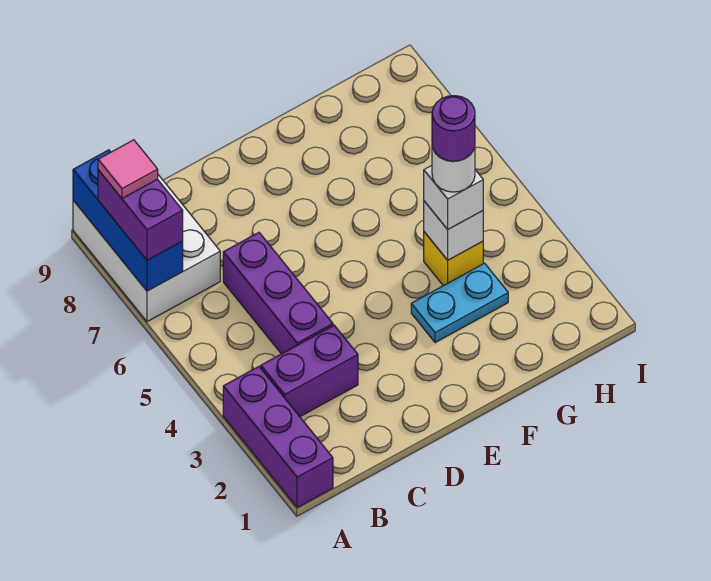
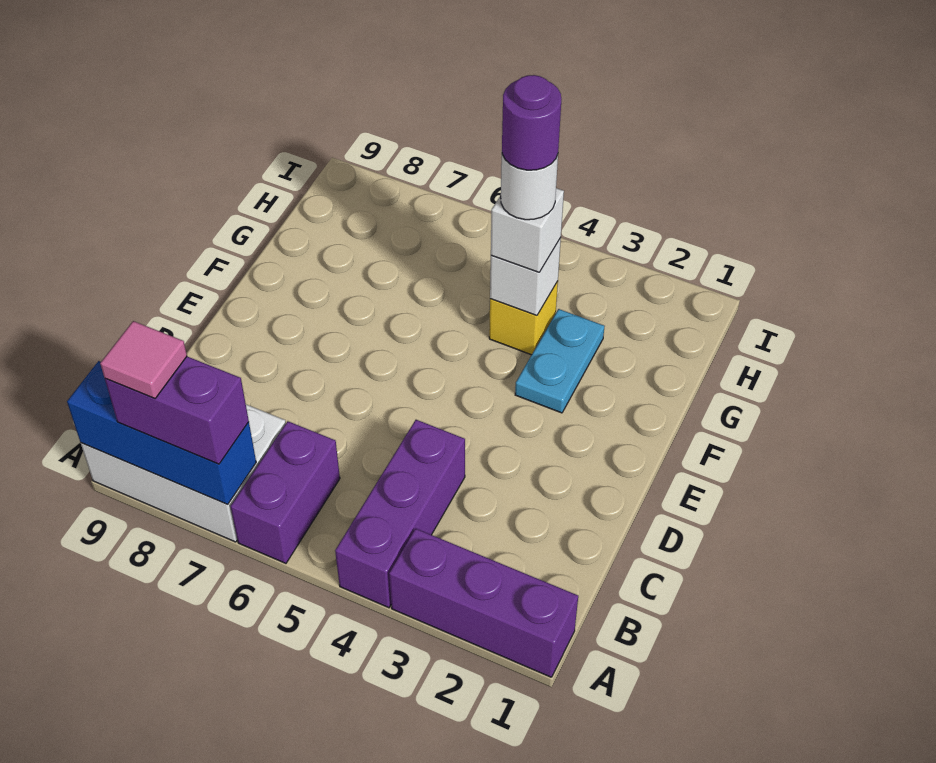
purple brick B3:C3 level 1 -> purple brick A6:B6 level 1
purple brick C4:C6 level 1 -> purple brick A4:C4 level 1

